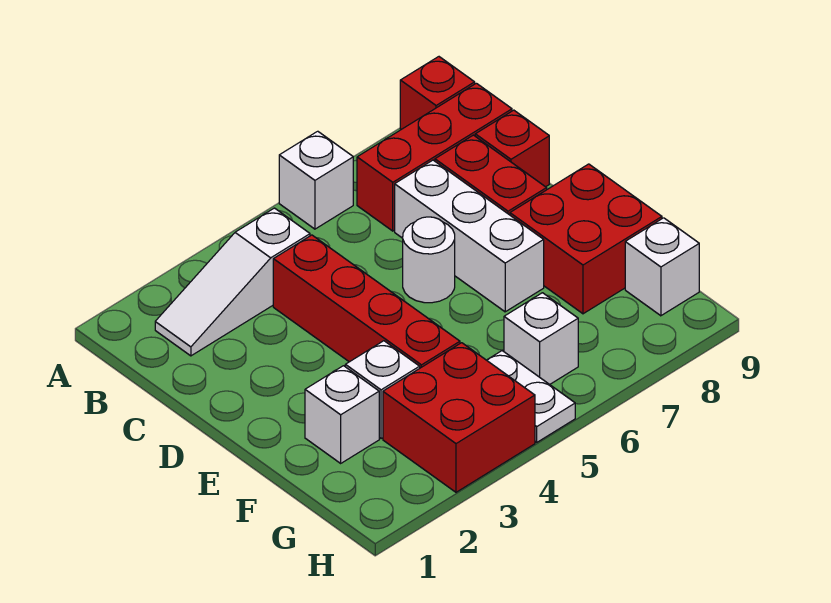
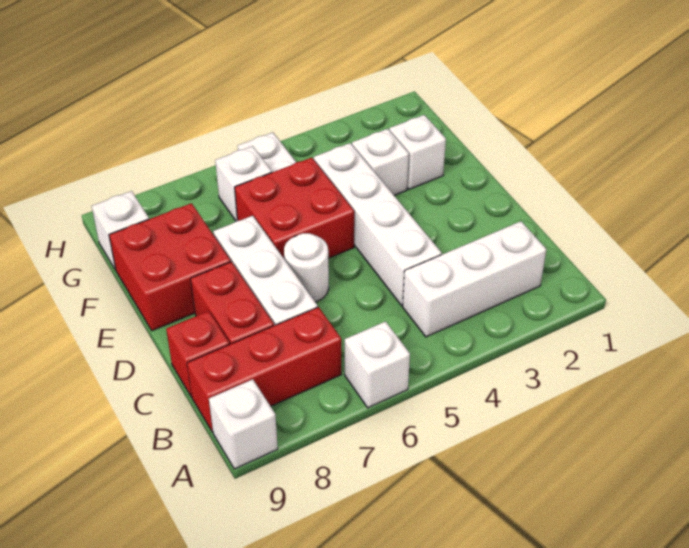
red brick A9 level 1 -> white brick A9 level 1
white slope B2:B4 level 1 top 4 -> white brick B2:B4 level 1
red brick C4:F4 level 1 -> white brick C4:F4 level 1
red brick G3:H4 level 1 -> red brick E5:F6 level 1

